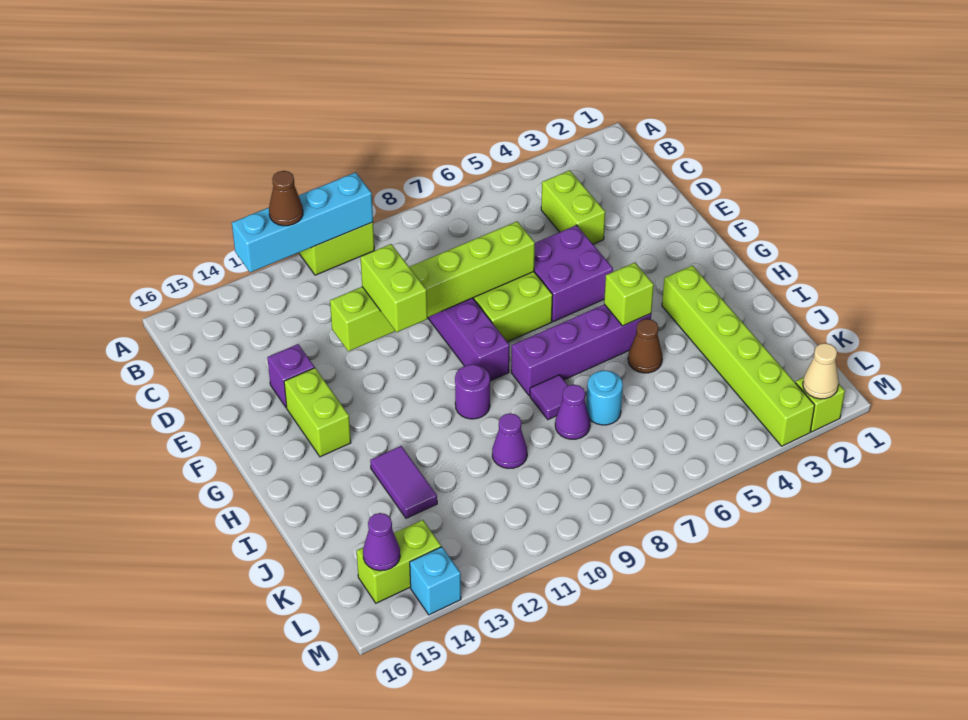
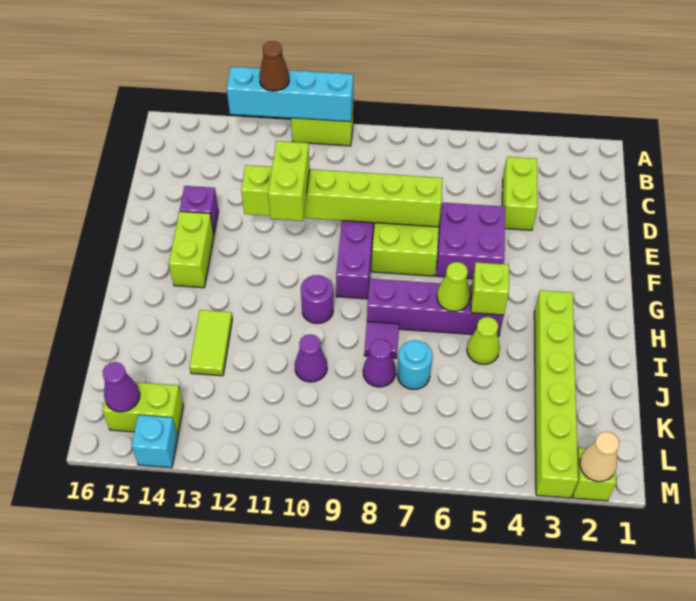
none -> lime cone H6 level 2
brown cone I5 level 1 -> lime cone I5 level 1
purple tile I13:J13 level 1 -> lime tile I13:J13 level 1

